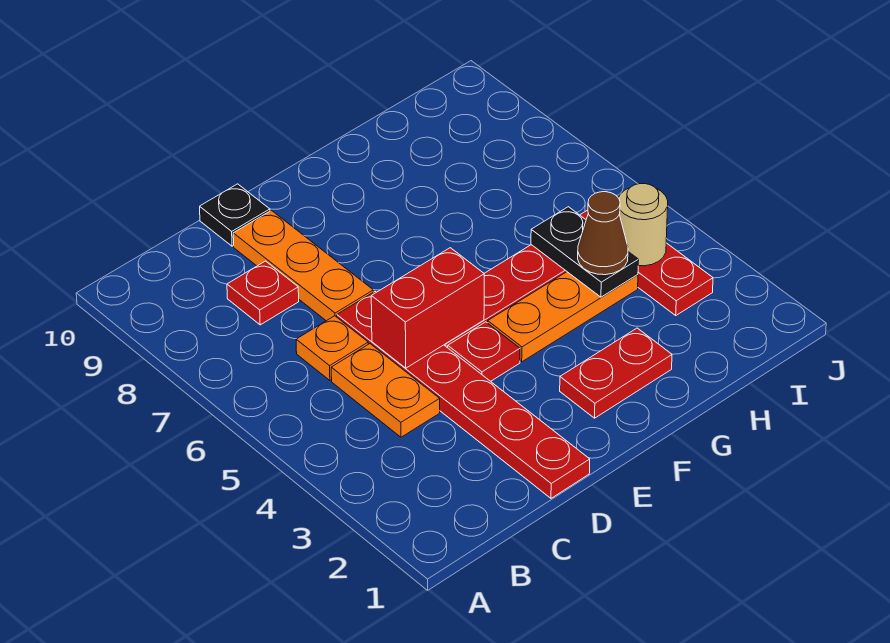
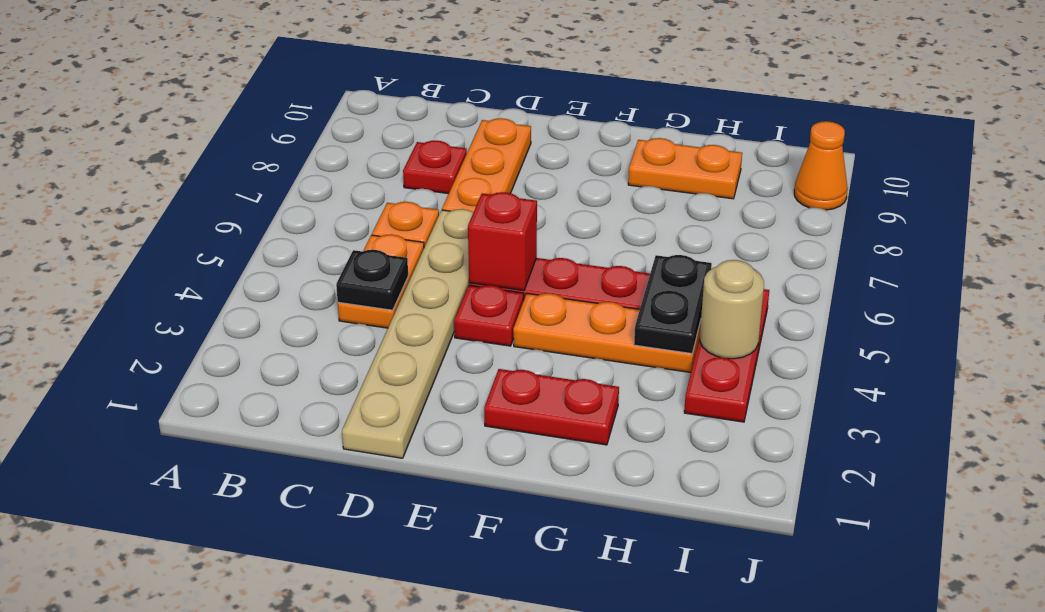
red plate D1:D6 level 1 -> tan plate D1:D6 level 1
red brick D5:E5 level 2 -> red brick E5 level 2
black plate D10 level 1 -> black plate C4 level 2
none -> orange plate G9:H9 level 1
brown cone H4 level 3 -> none
none -> orange cone J9 level 1

